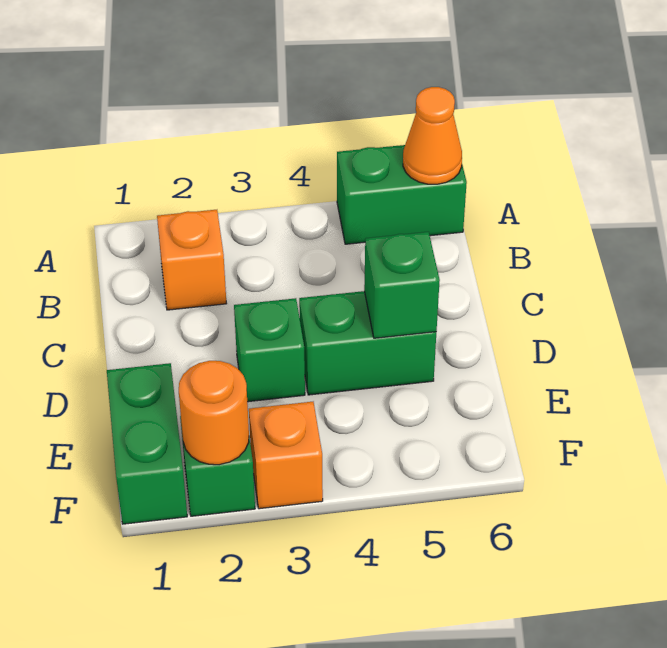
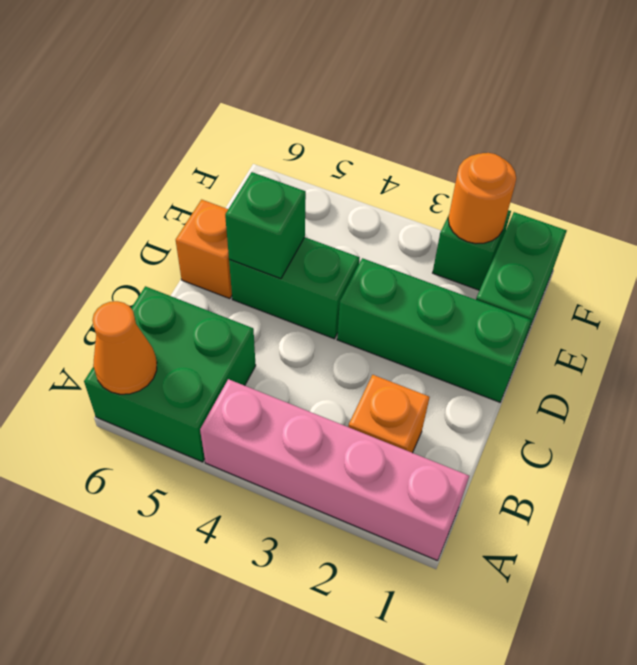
none -> pink brick A1:A4 level 1
green brick A5:A6 level 1 -> green brick A5:B6 level 1
green brick D3 level 1 -> green brick D1:D3 level 1
orange brick F3 level 1 -> orange brick D6 level 1

